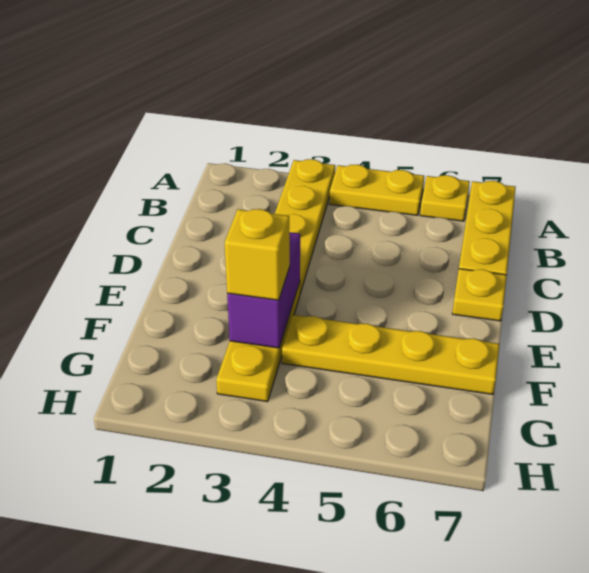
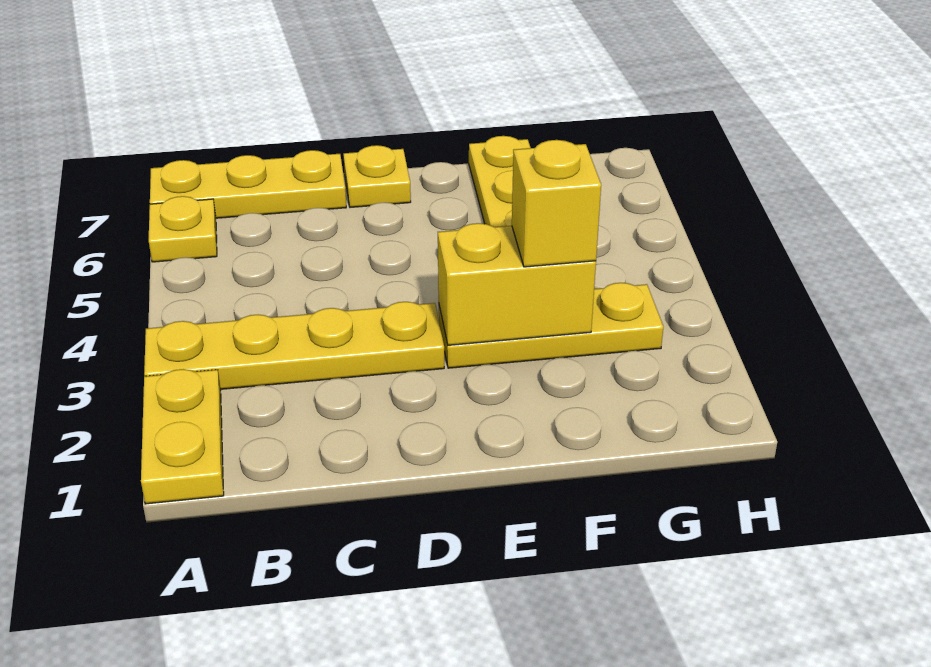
yellow plate A4:A5 level 1 -> yellow plate A1:A2 level 1
purple brick E3:F3 level 2 -> yellow brick E3:F3 level 2

